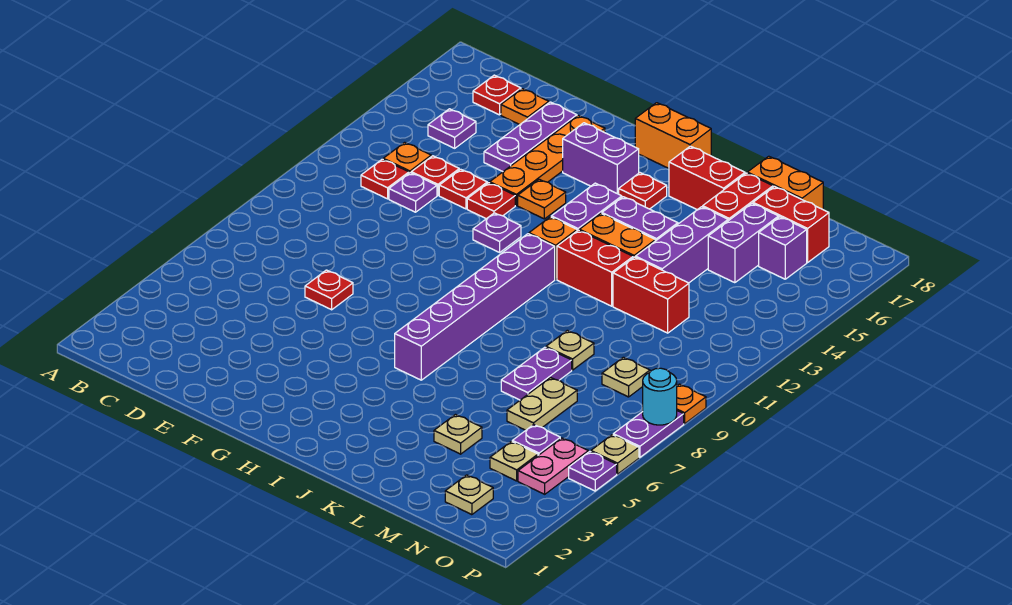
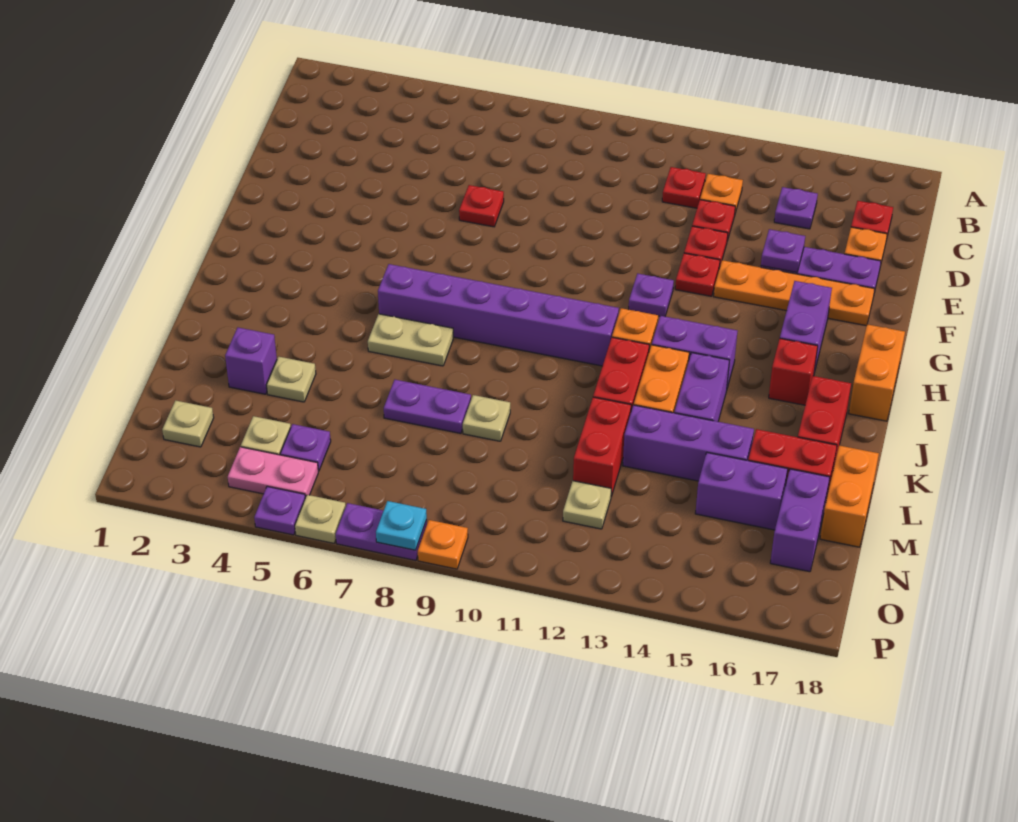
purple plate D12 level 1 -> purple plate E15 level 2
orange plate G14 level 1 -> none
red plate I16 level 1 -> red brick I16 level 1
tan plate M6:M7 level 1 -> tan plate J6:J7 level 1
red brick M17:N17 level 1 -> purple brick M17:N17 level 1
tan plate N9 level 1 -> tan plate N12 level 1
purple brick N16 level 1 -> purple brick L3 level 1
cyan round brick P8 level 2 -> cyan plate P8 level 2

